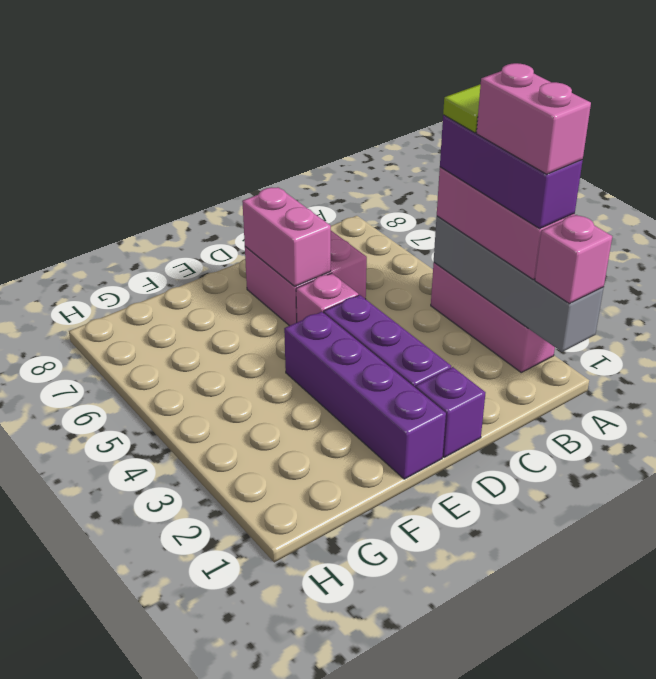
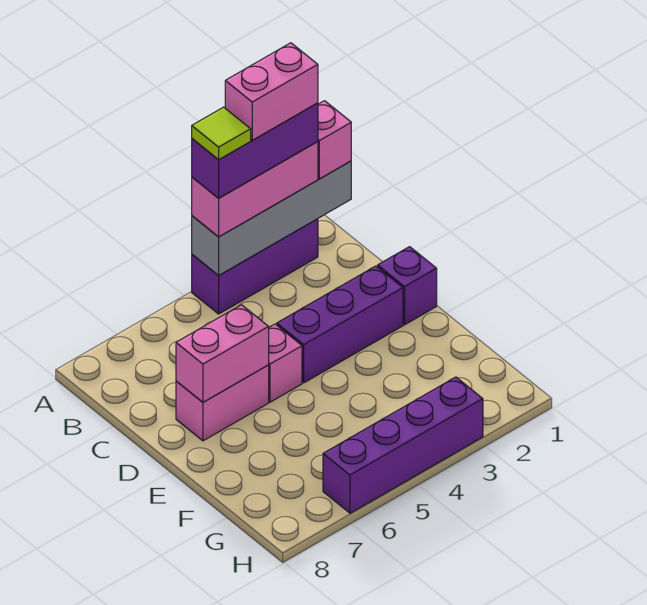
pink brick A2:A4 level 1 -> purple brick A2:A4 level 1
pink brick C6:D7 level 1 -> pink brick D6:D7 level 1
purple brick E1:E4 level 1 -> purple brick H3:H6 level 1

